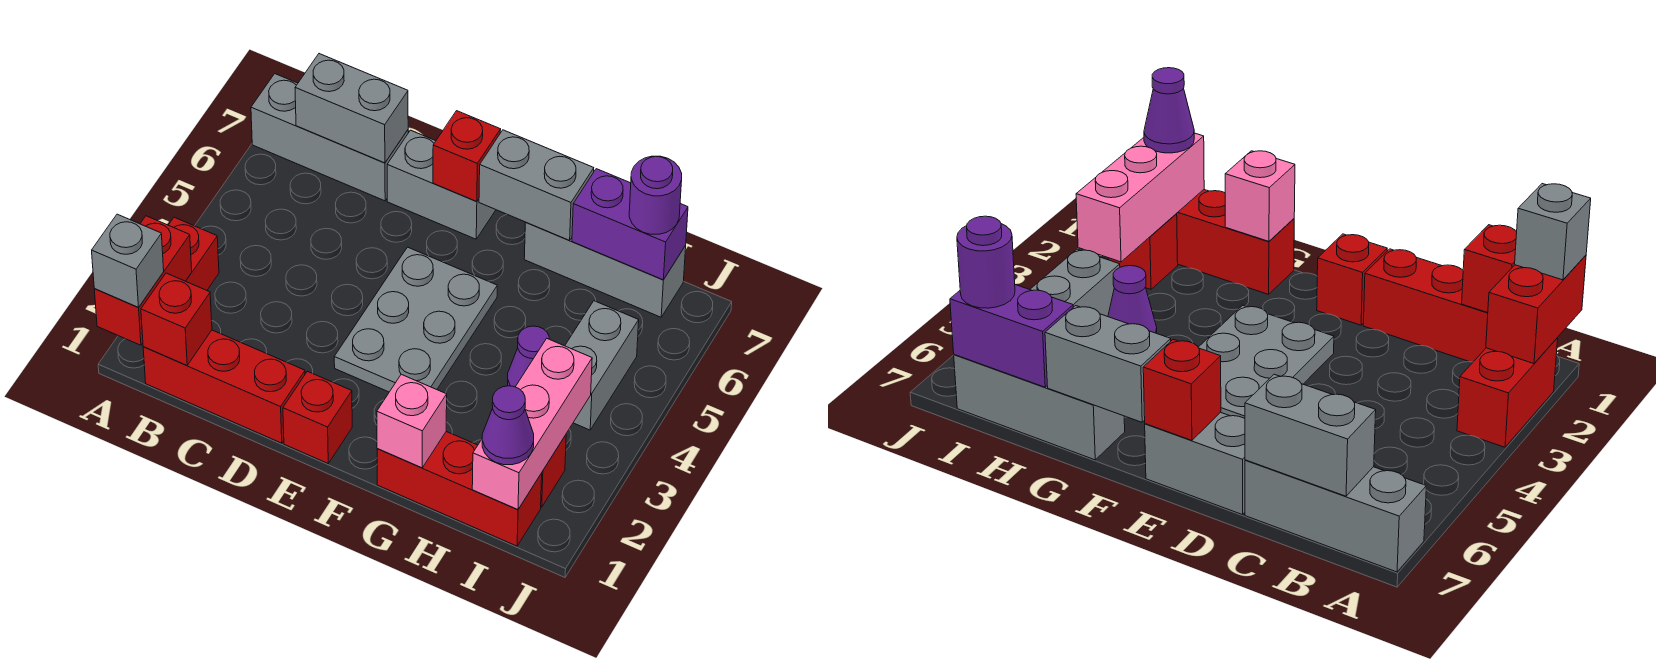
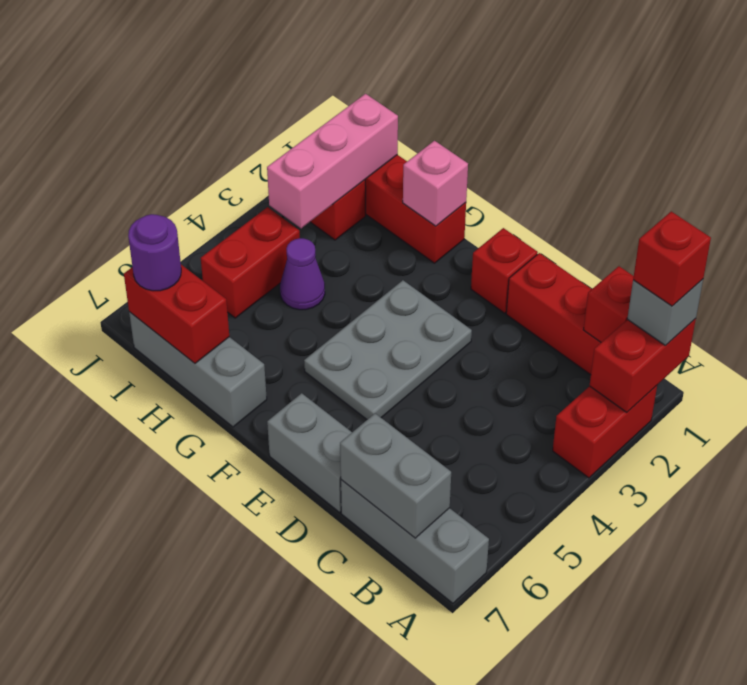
red brick E7 level 2 -> red brick A1 level 4
grey brick F7:G7 level 2 -> none
purple brick H7:I7 level 2 -> red brick H7:I7 level 2
purple cone I1 level 3 -> none
grey brick I4:I5 level 1 -> red brick I4:I5 level 1

